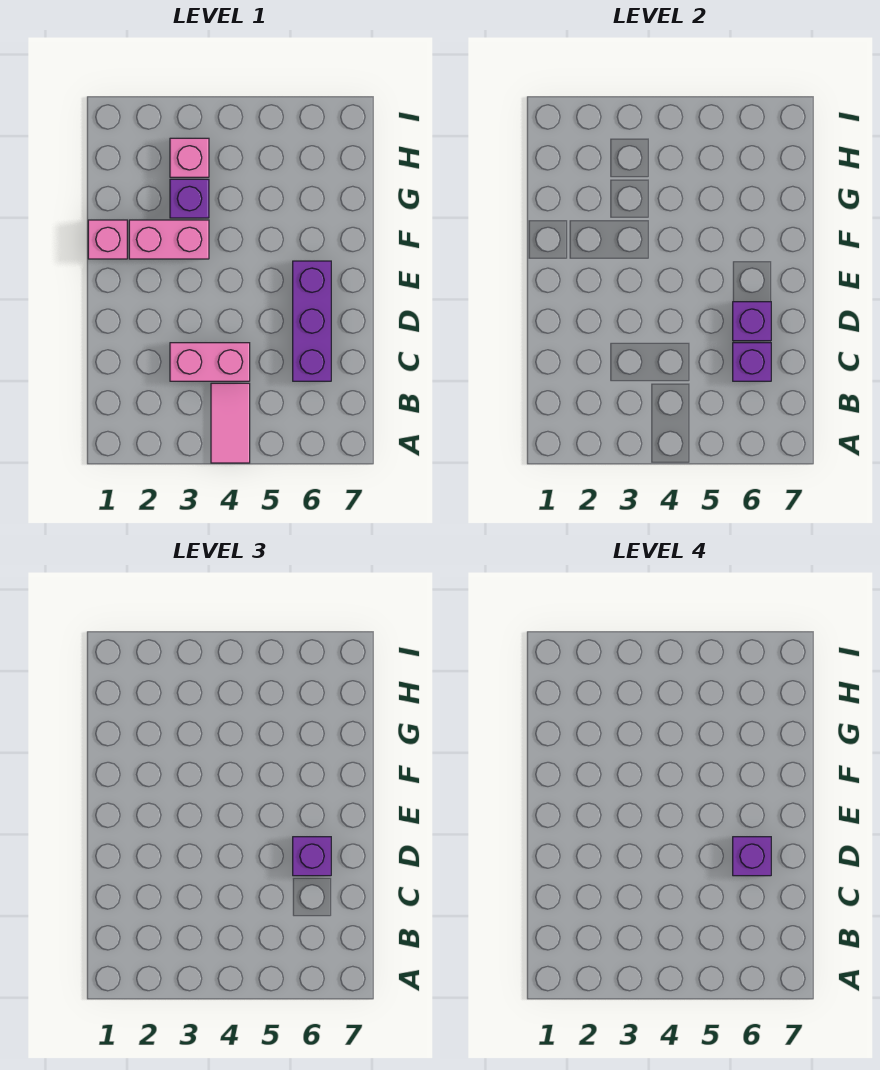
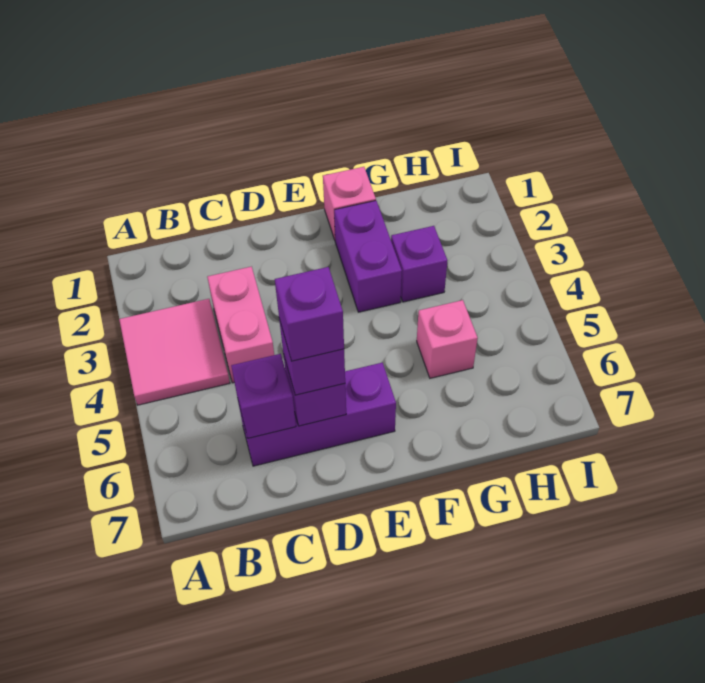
pink tile A4:B4 level 1 -> pink tile A3:B4 level 1
pink brick F2:F3 level 1 -> purple brick F2:F3 level 1
pink brick H3 level 1 -> pink brick G5 level 1

